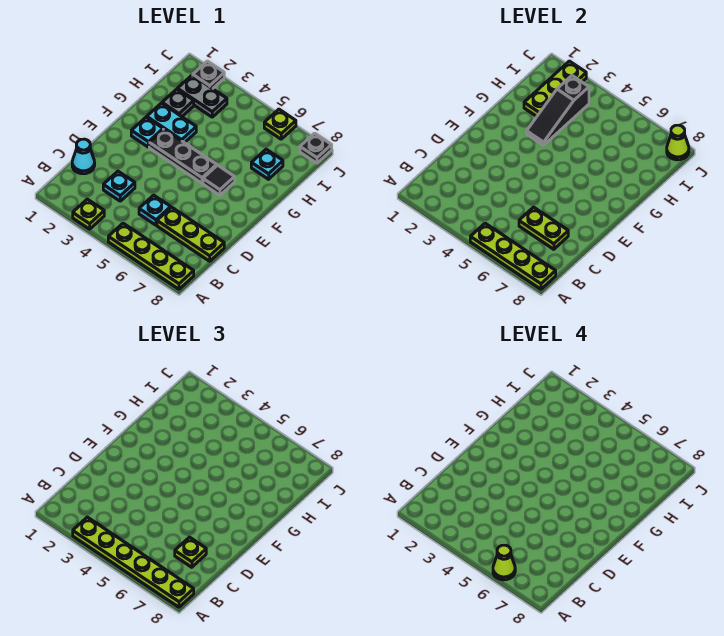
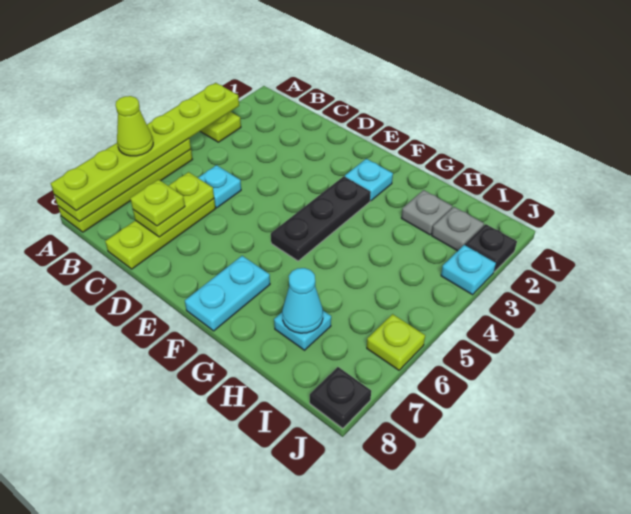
cyan cone C1 level 1 -> cyan cone H7 level 2
cyan plate C3 level 1 -> cyan plate J3 level 1
black tile F6 level 1 -> none
cyan plate G2:G3 level 1 -> cyan plate F7:F8 level 1
black slope G3:I3 level 2 top I -> none
lime plate H2:J2 level 2 -> none
grey plate I2:I3 level 1 -> grey plate I2 level 1
lime cone J8 level 2 -> none

